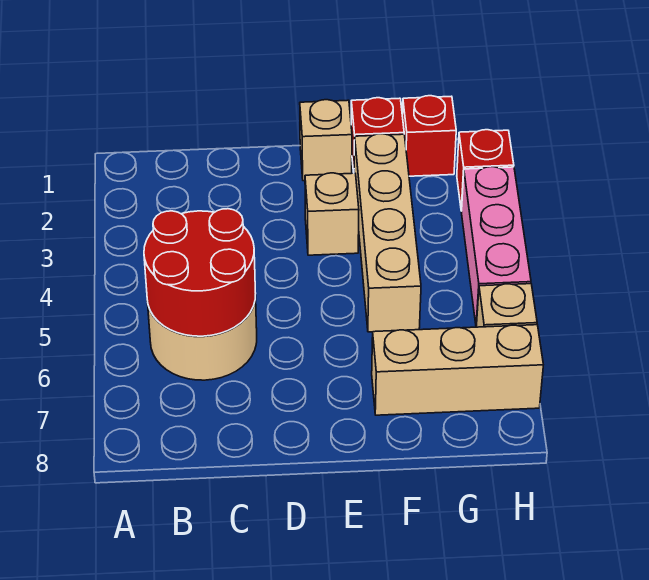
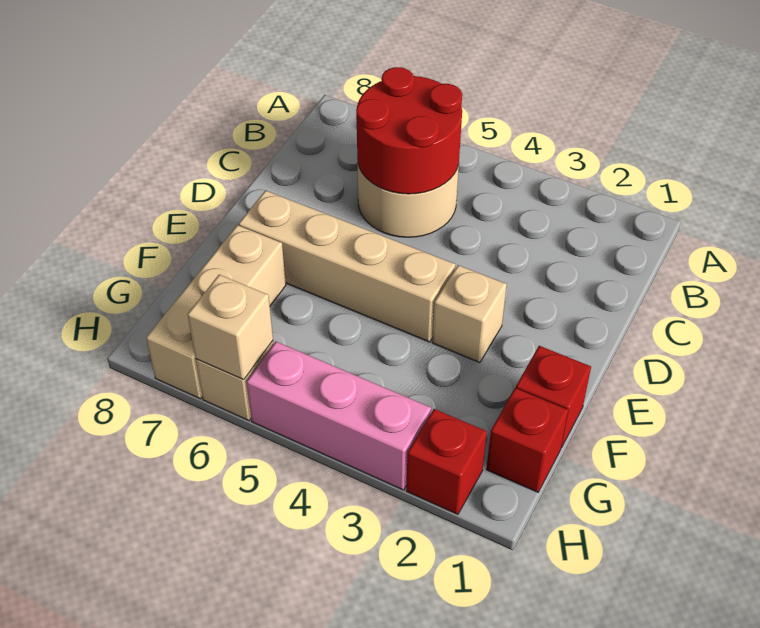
tan brick E1 level 1 -> tan brick H6 level 2
tan brick F2:F5 level 1 -> tan brick E4:E7 level 1

